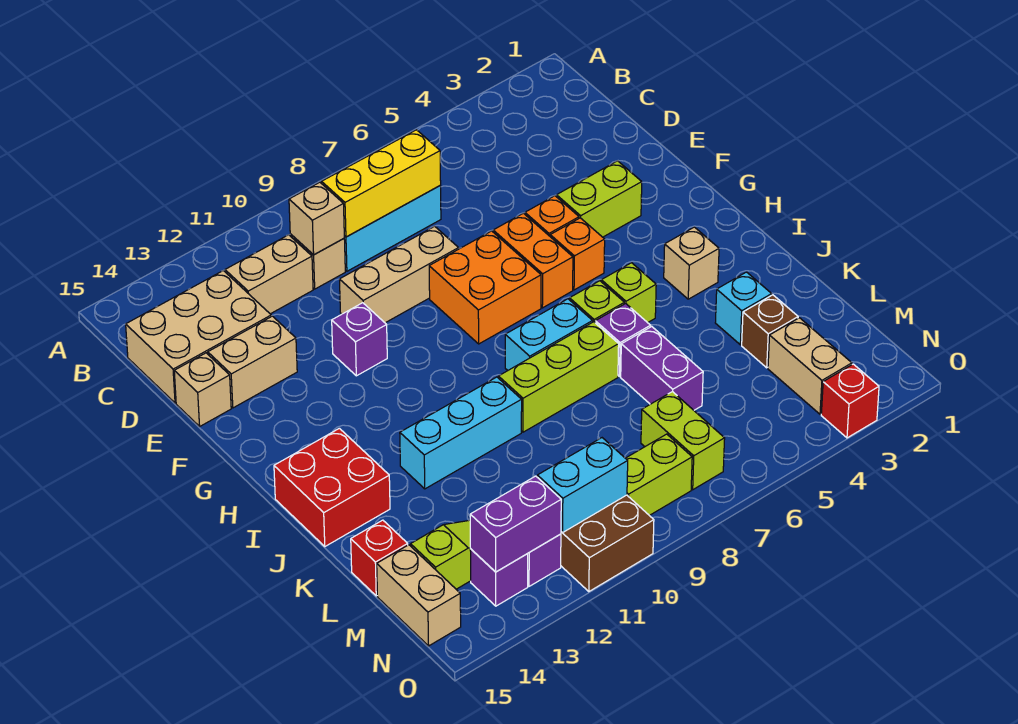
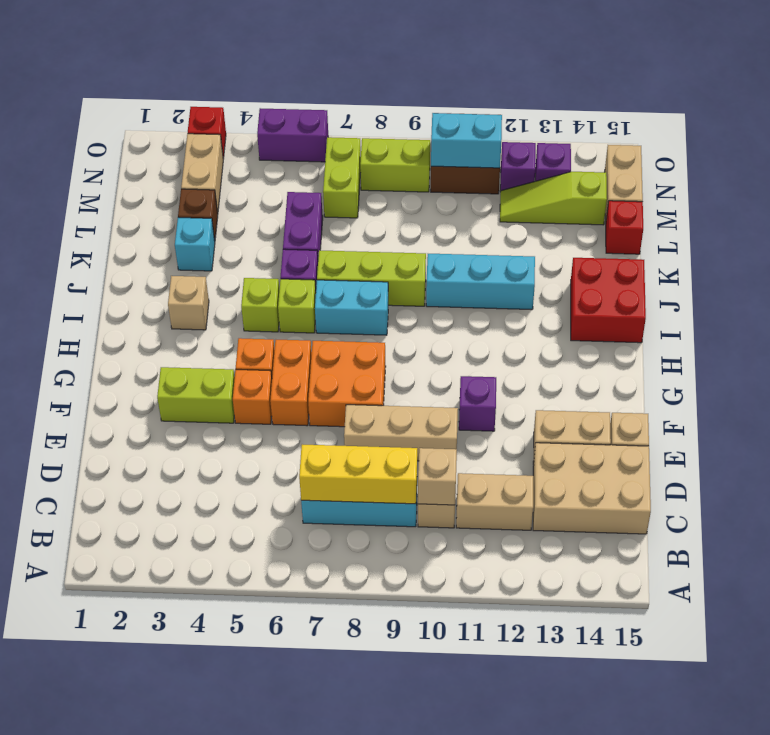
purple brick N12:N13 level 2 -> purple brick O5:O6 level 1

